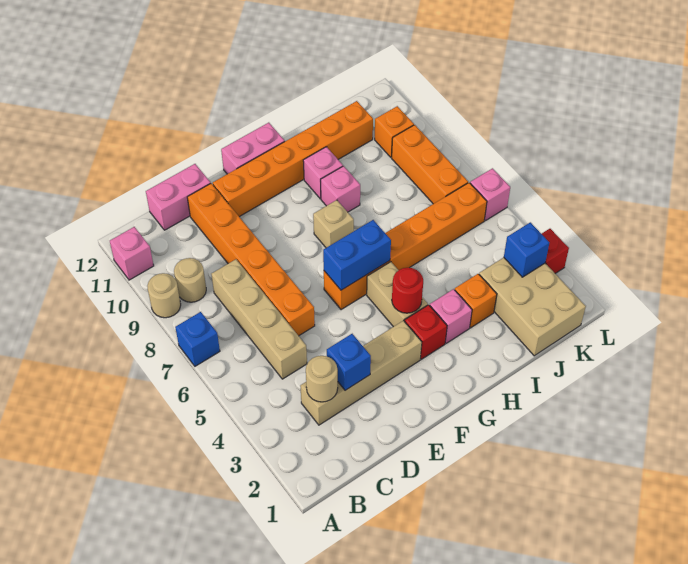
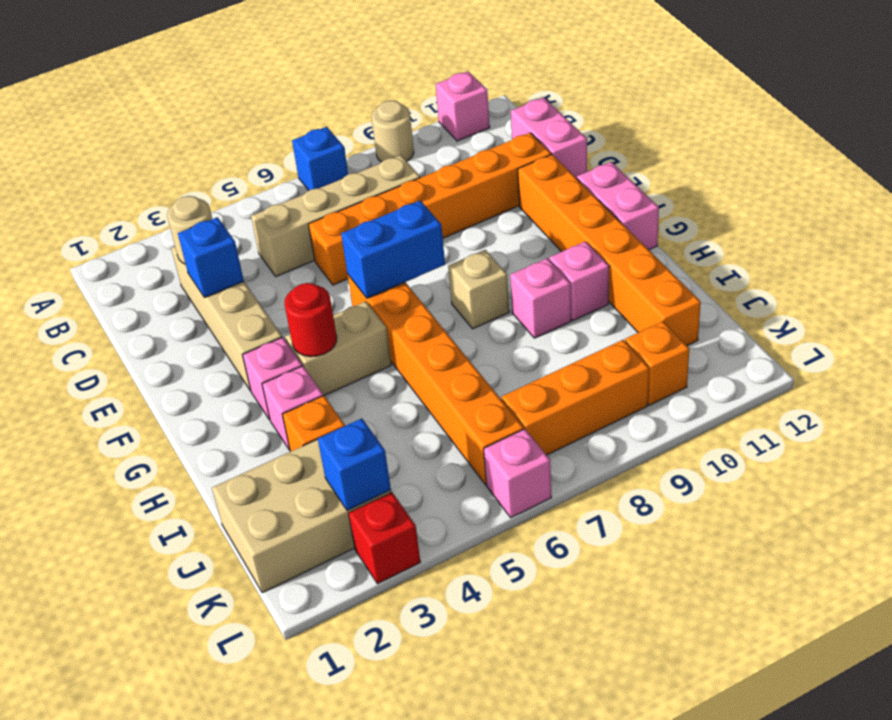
tan round brick B9 level 1 -> none
blue brick F6:G6 level 2 -> blue brick F6:F7 level 2
red brick G3 level 1 -> pink brick G3 level 1

